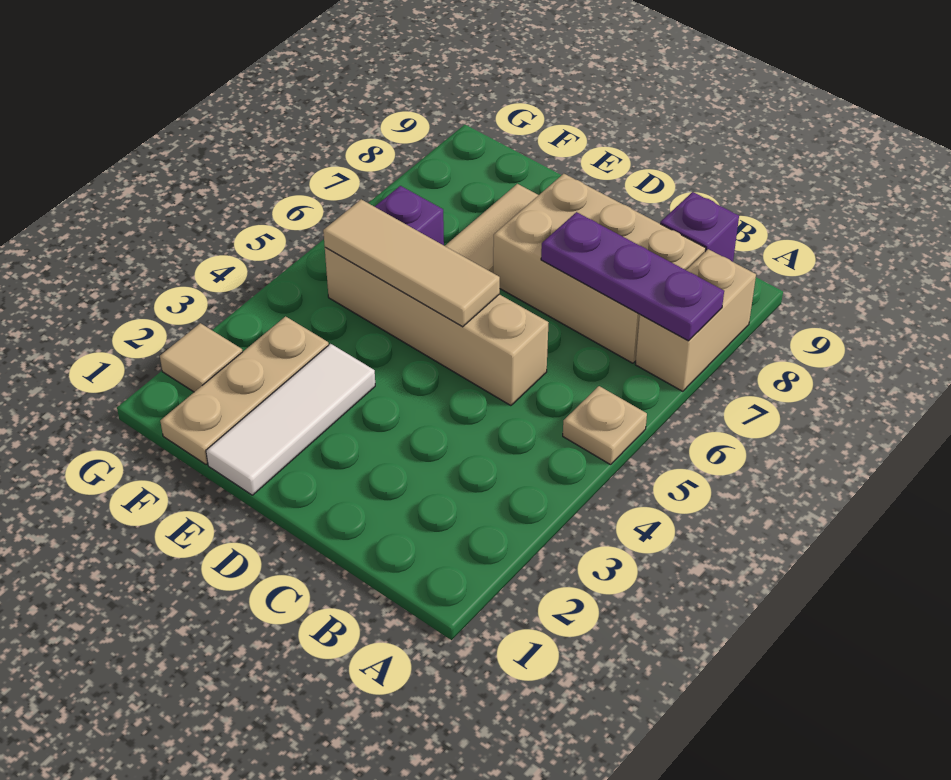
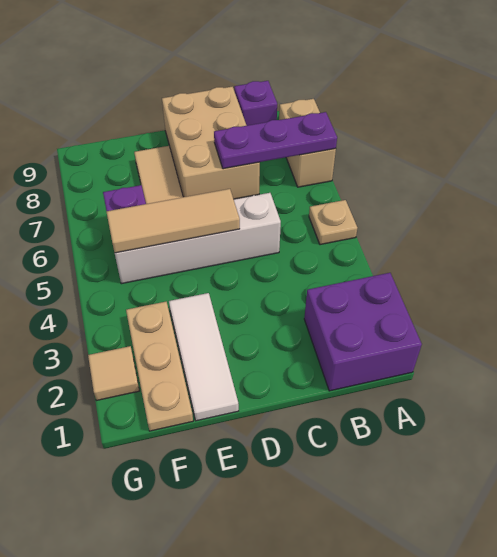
none -> purple brick A1:B2 level 1
tan brick B7:D8 level 1 -> tan brick C7:D9 level 1
tan brick C5:F5 level 1 -> white brick C5:F5 level 1

